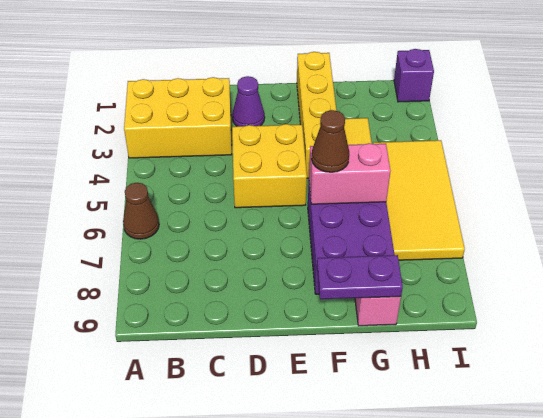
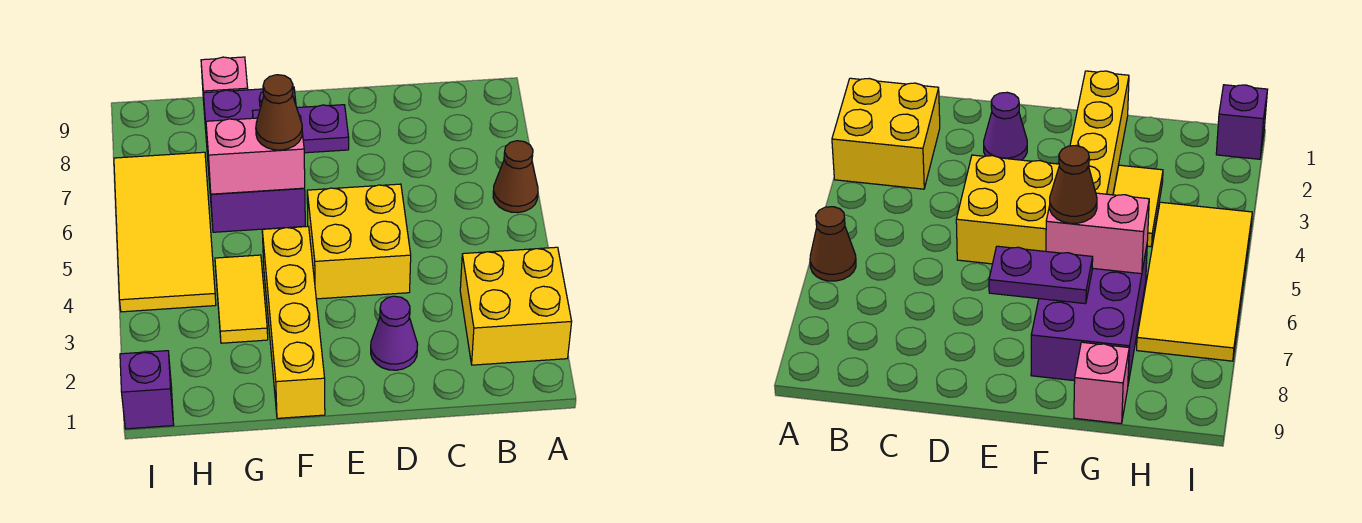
yellow brick A2:C3 level 1 -> yellow brick A2:B3 level 1
purple plate F9:G9 level 2 -> purple plate E7:F7 level 2

